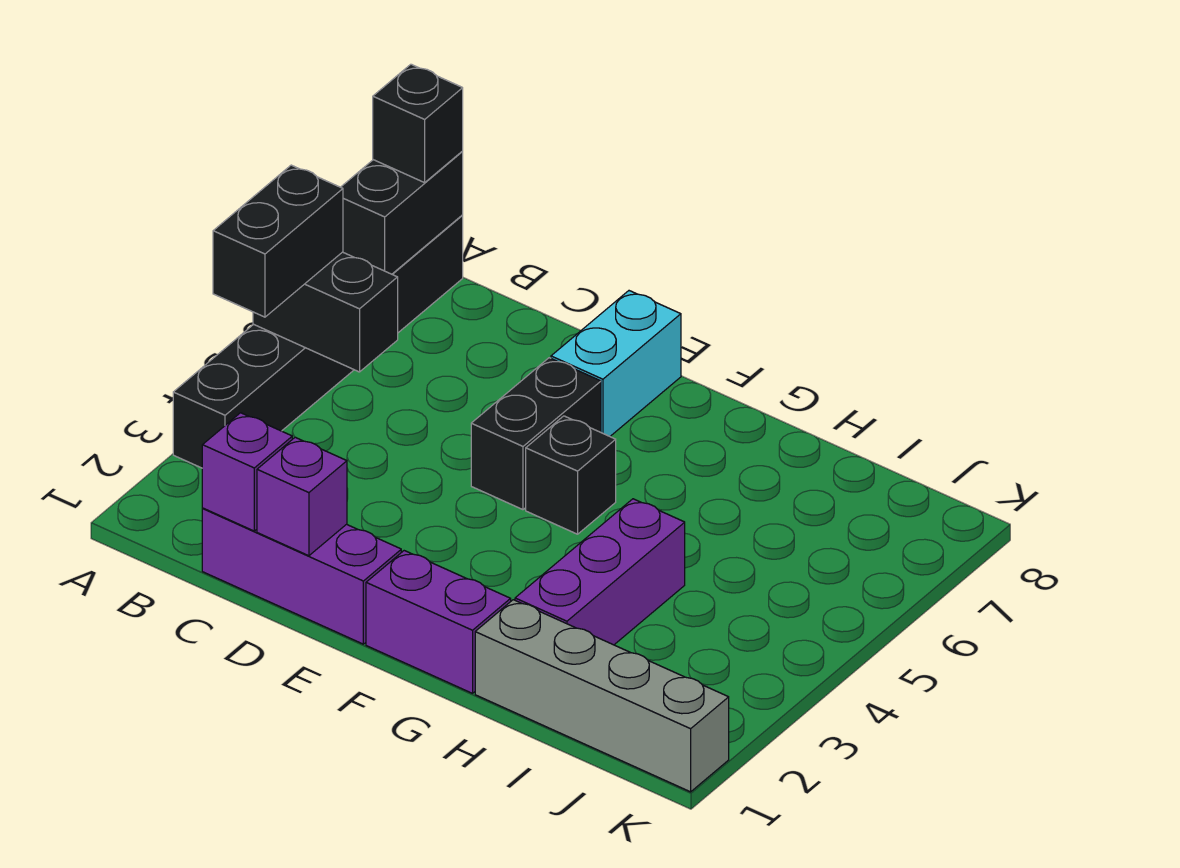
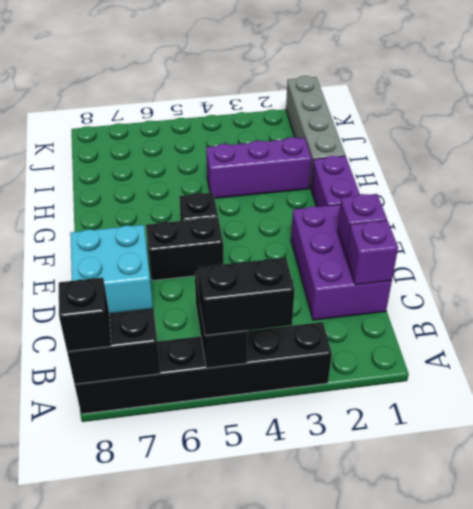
purple brick C1:E1 level 1 -> purple brick C1:E2 level 1
cyan brick E7:E8 level 1 -> cyan brick D7:E8 level 1

